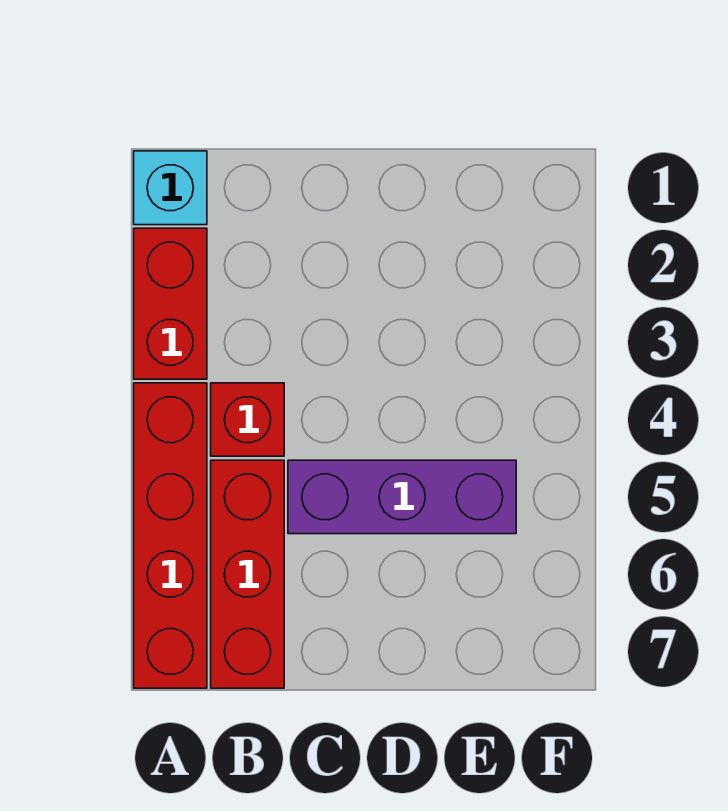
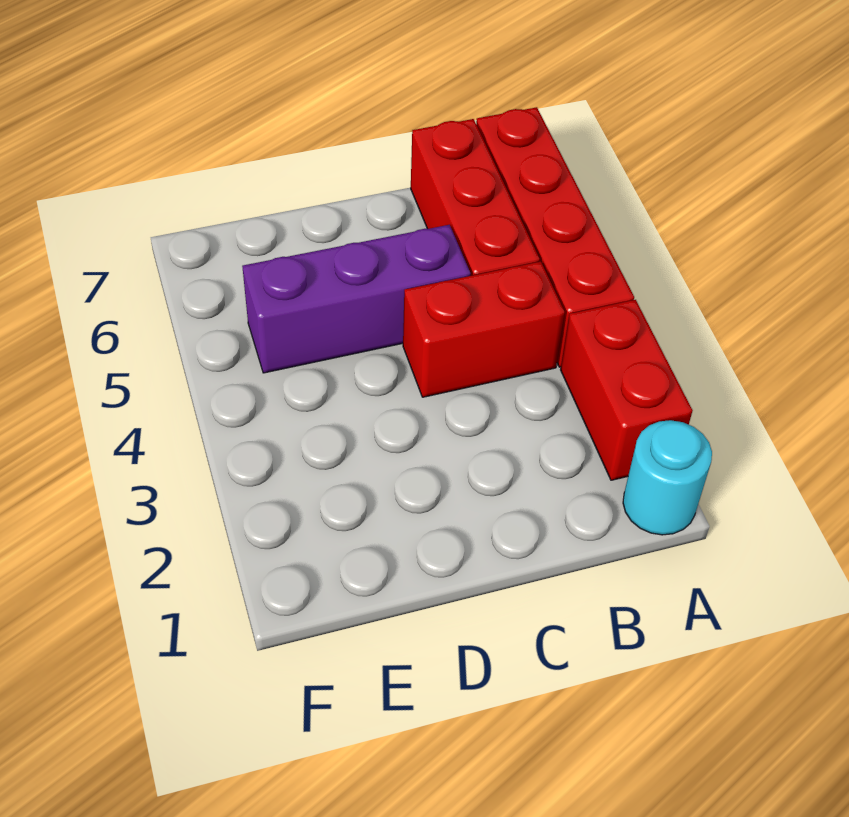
cyan brick A1 level 1 -> cyan round brick A1 level 1
red brick B4 level 1 -> red brick B4:C4 level 1

